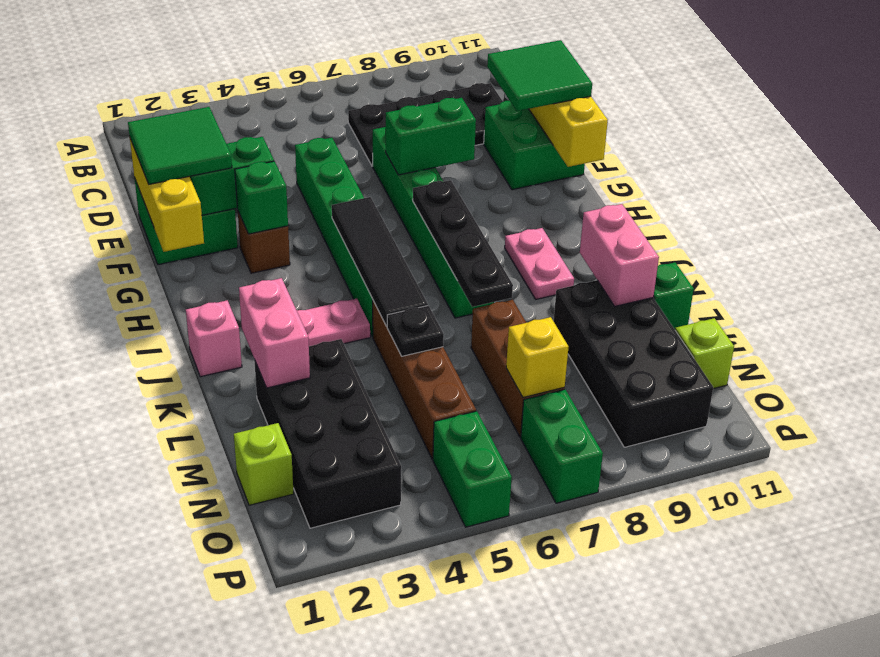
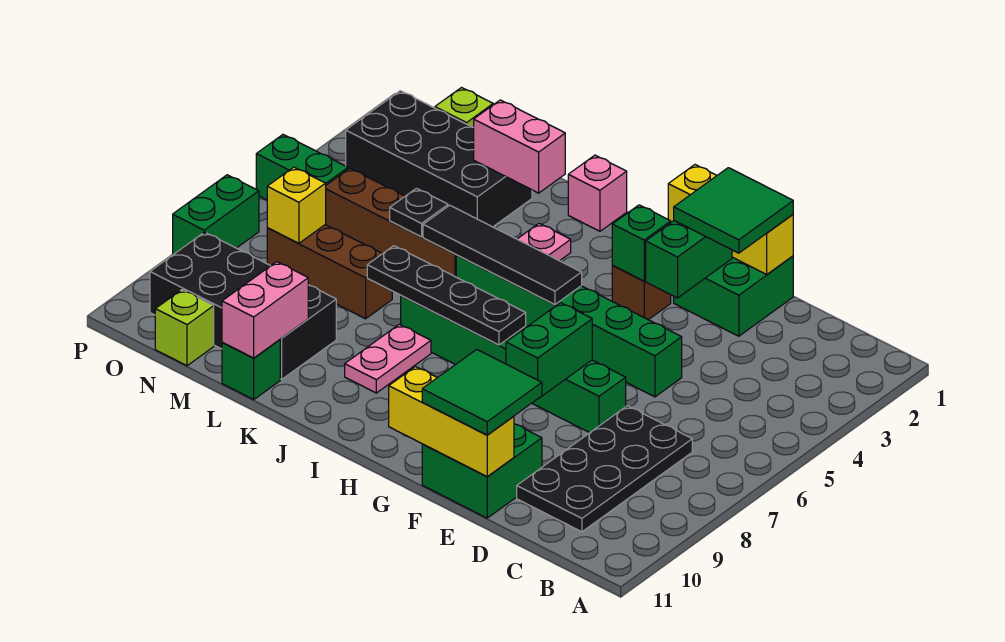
pink plate I9:J9 level 1 -> pink plate J8:J9 level 1
pink brick K10:L10 level 2 -> pink brick L10:L11 level 2
green brick O7:P7 level 1 -> green brick P7:P8 level 1

